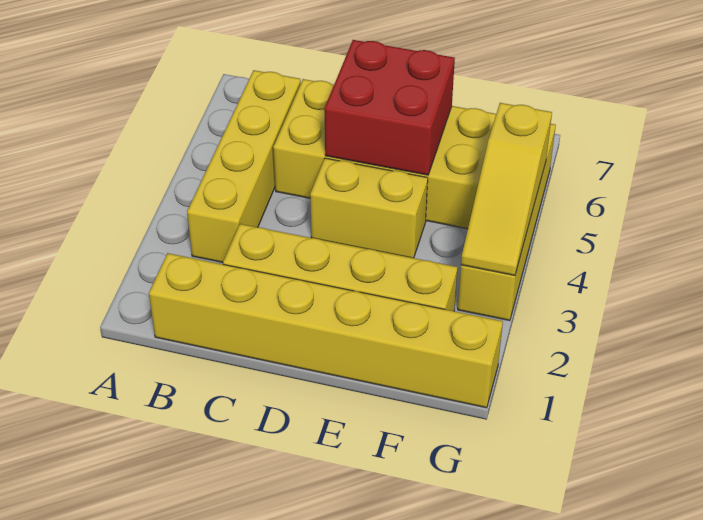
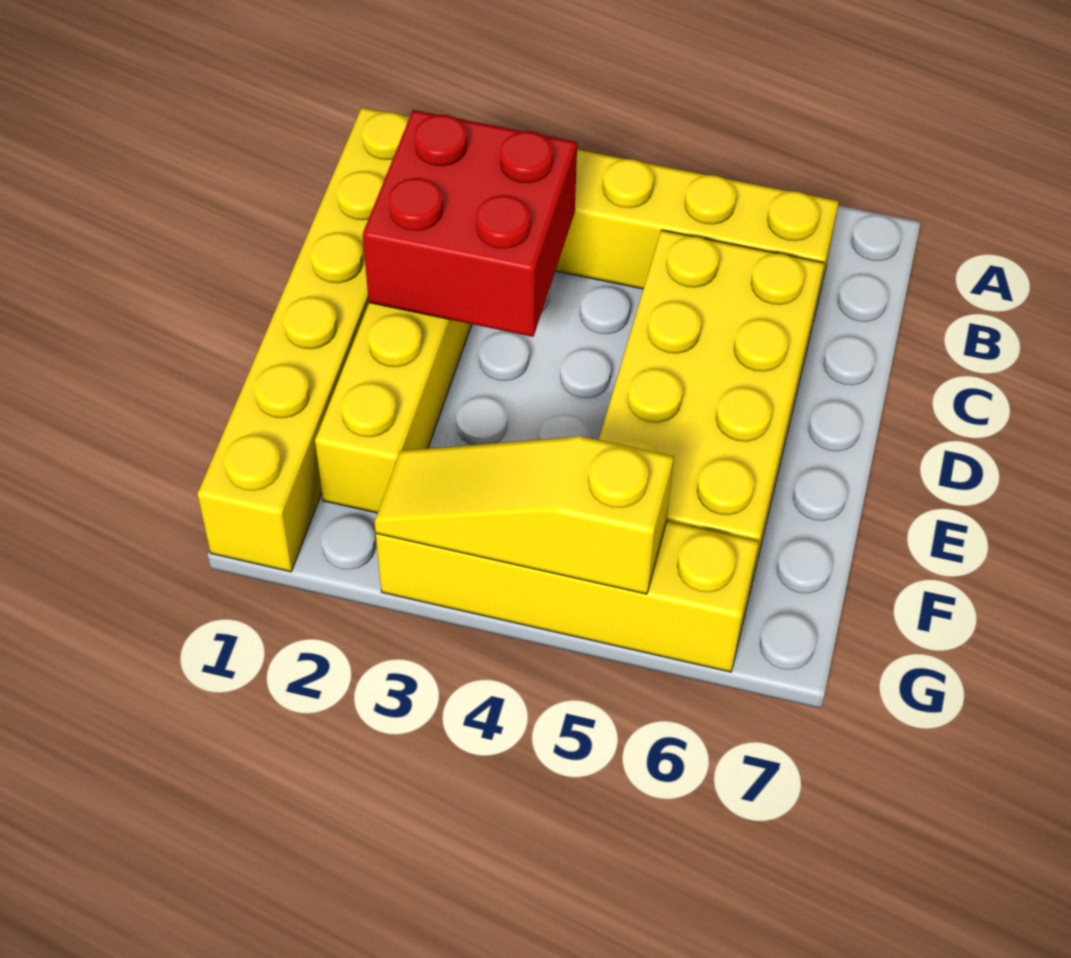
yellow brick D4:E4 level 1 -> none
red brick D5:E6 level 2 -> red brick C2:D3 level 2

